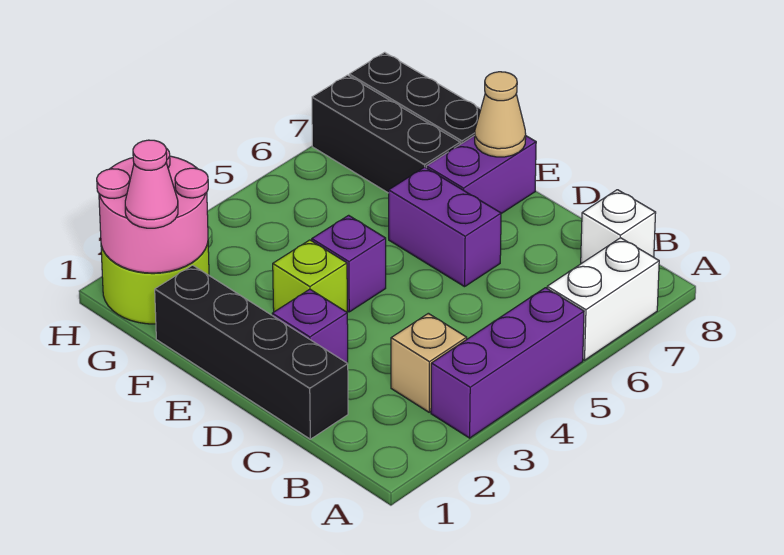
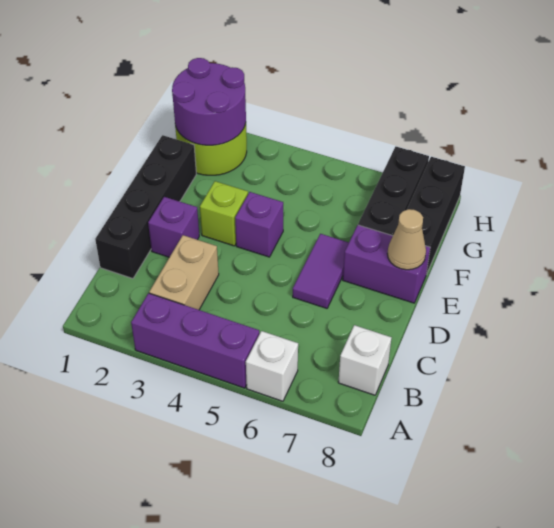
white brick A6:A7 level 1 -> white brick A6 level 1
tan brick B3 level 1 -> tan brick B3:C3 level 1
purple brick D6:E6 level 1 -> purple tile D6:E6 level 1
pink round brick G1:H2 level 2 -> purple round brick G1:H2 level 2
pink cone G1 level 3 -> none

